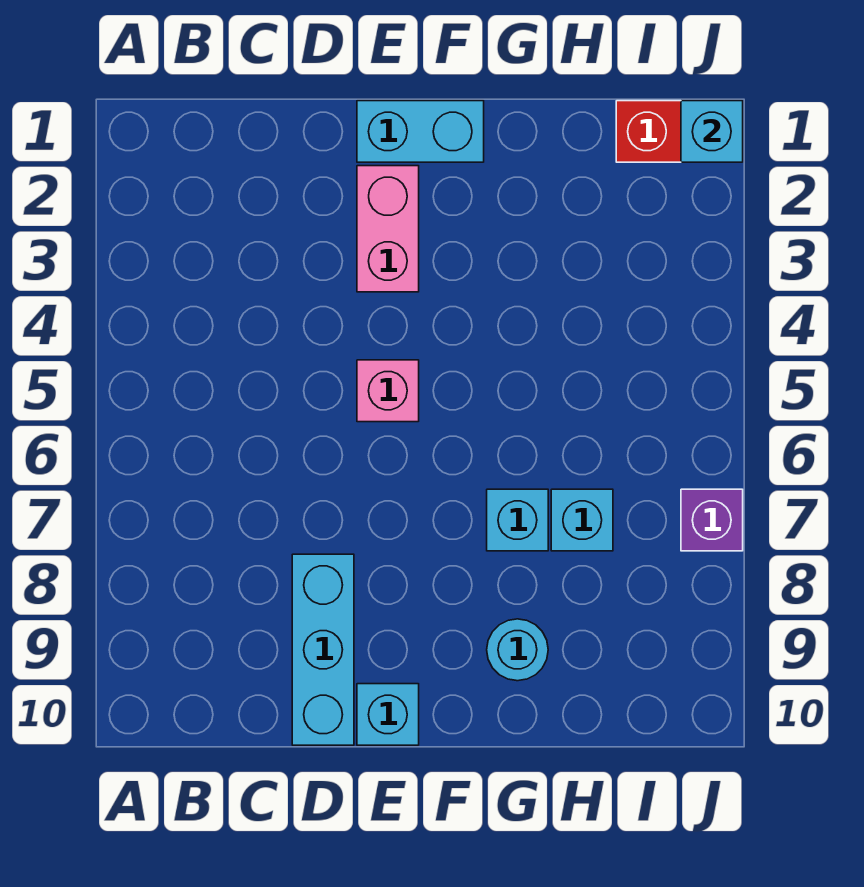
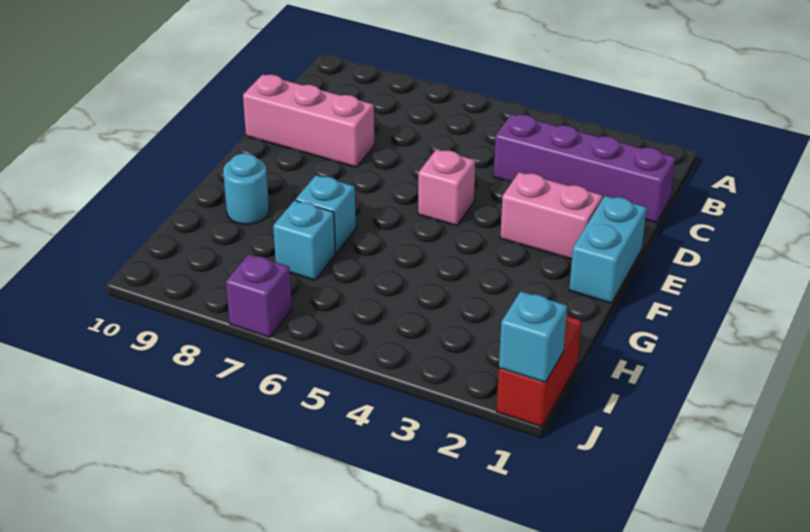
none -> purple brick C1:C4 level 1
cyan brick D8:D10 level 1 -> pink brick D8:D10 level 1
cyan brick E10 level 1 -> none

